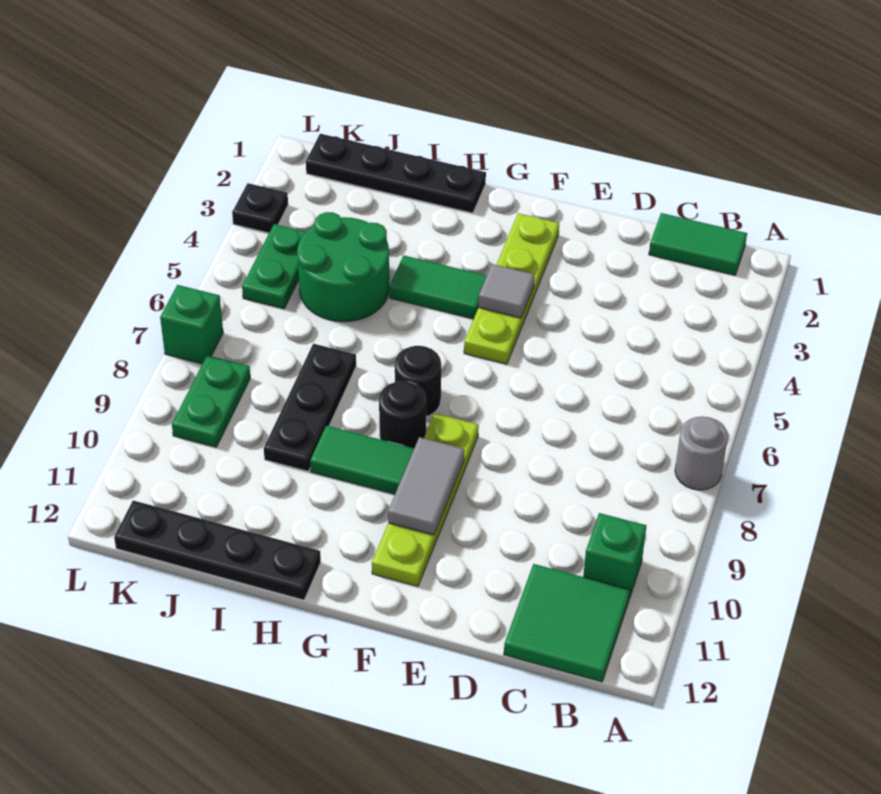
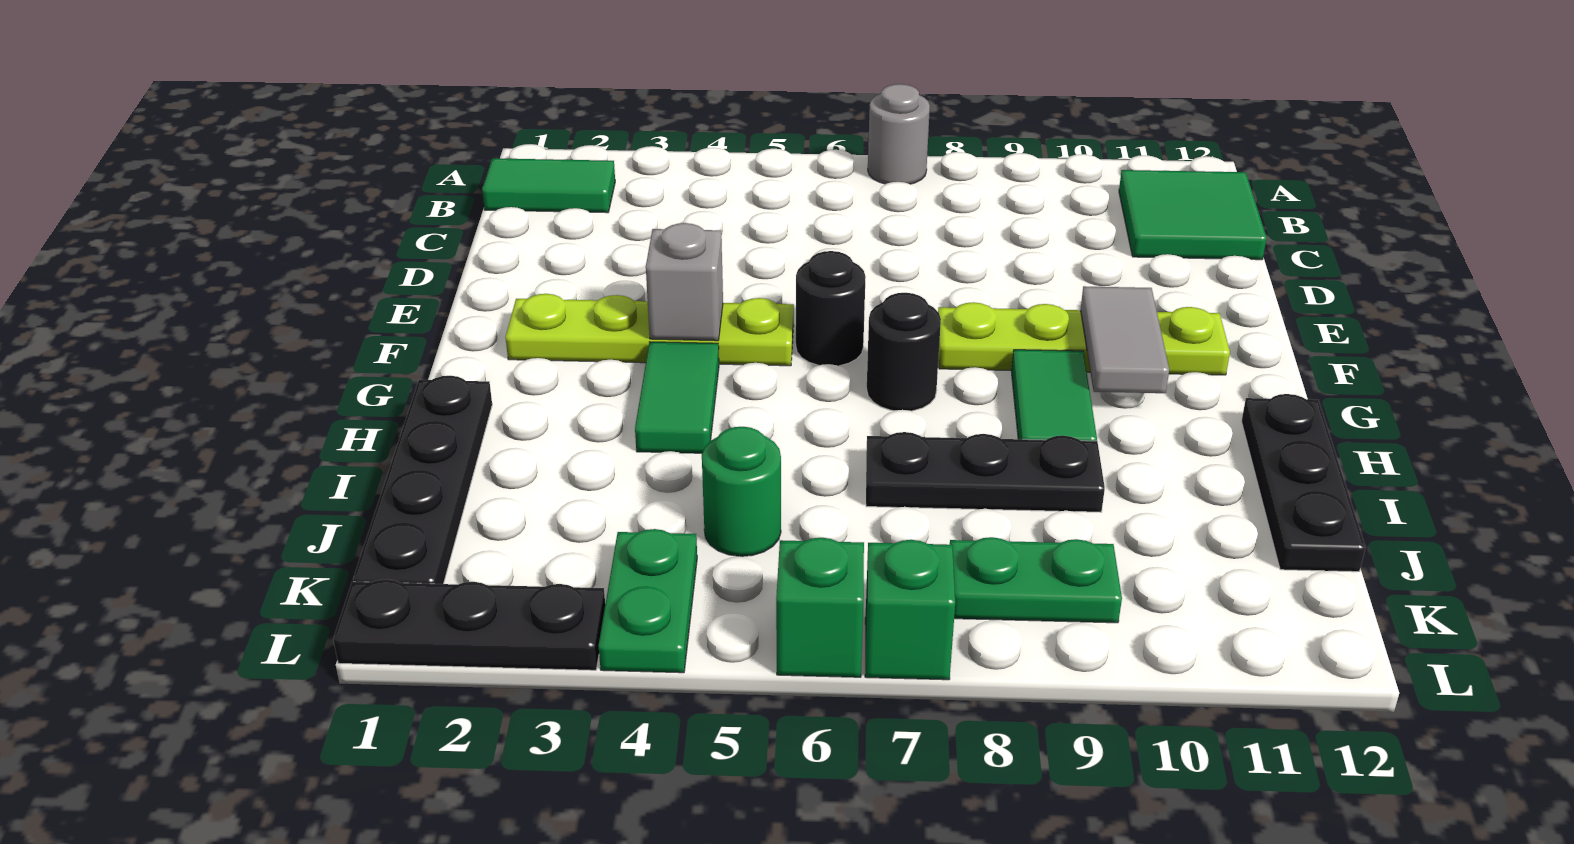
green tile B1:C1 level 1 -> green tile B1:B2 level 1
green brick B10 level 1 -> green brick L6 level 1
grey tile F4 level 2 -> grey brick F4 level 2
grey tile F9:F10 level 2 -> grey tile F10:G10 level 2
black round brick G8 level 1 -> black round brick F6 level 1
black plate H12:K12 level 1 -> black plate H12:J12 level 1
green round brick I4:J5 level 1 -> green round brick J5 level 1
green plate K4:K5 level 1 -> green plate K4:L4 level 1
black plate L3 level 1 -> black plate L1:L3 level 1

